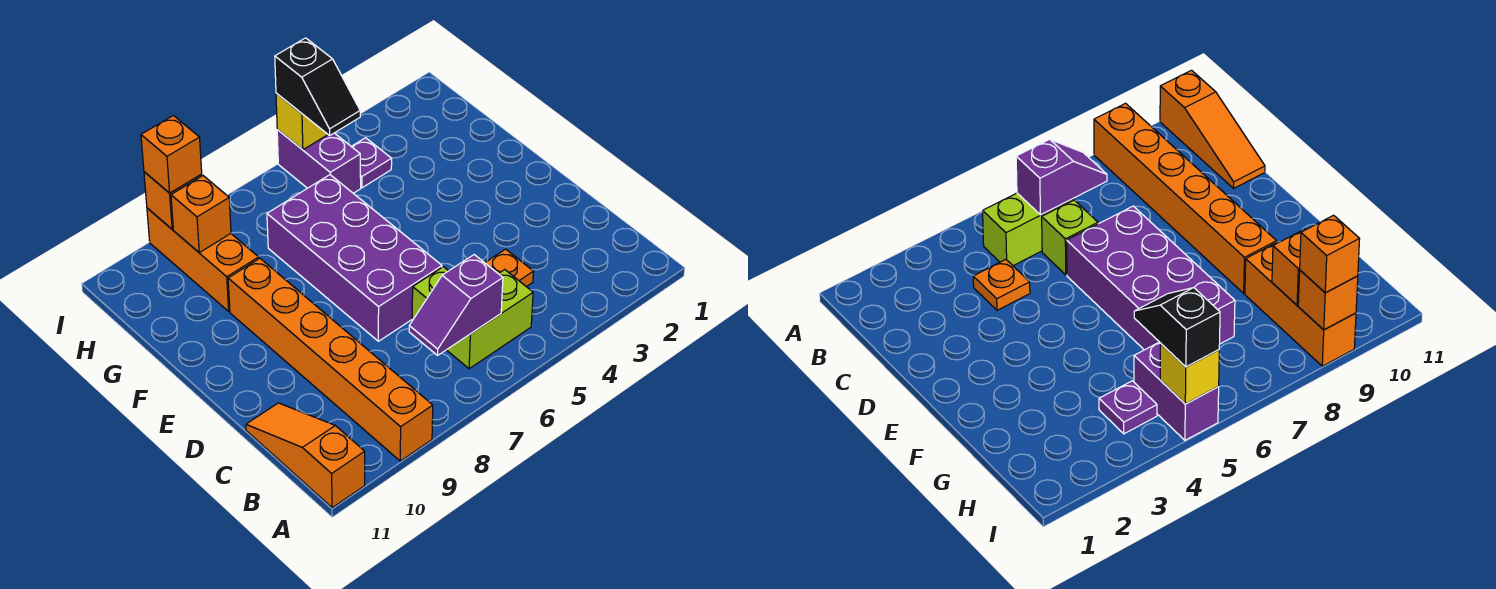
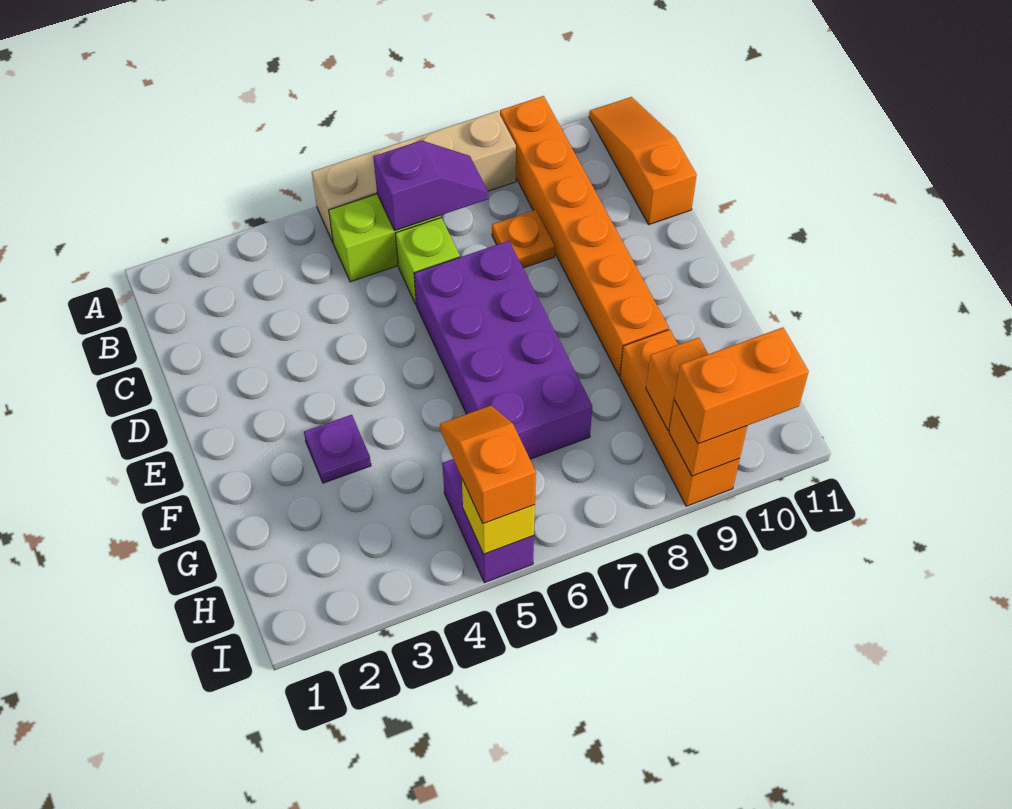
none -> tan brick A5:A8 level 1
orange slope A11:C11 level 1 top A -> orange slope A11:C11 level 1 top C
orange plate C4 level 1 -> orange plate C8 level 1
purple plate H4 level 1 -> purple plate F3 level 1
black slope H5:I5 level 3 top I -> orange slope H5:I5 level 3 top I
orange brick I9 level 3 -> orange brick I9:I10 level 3

